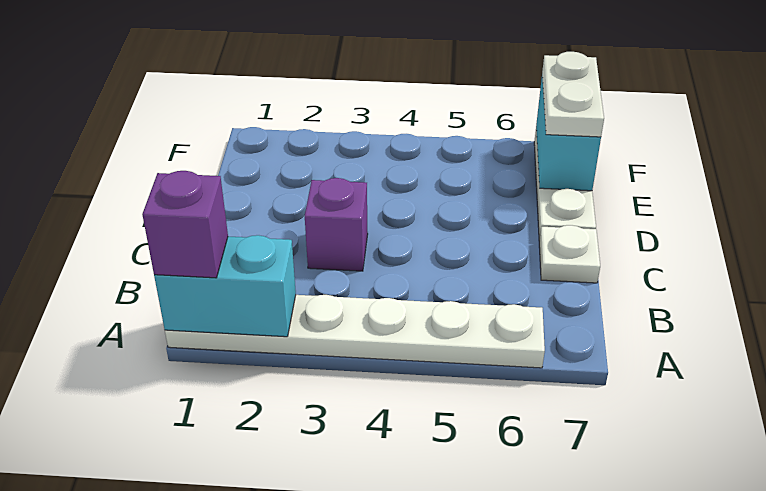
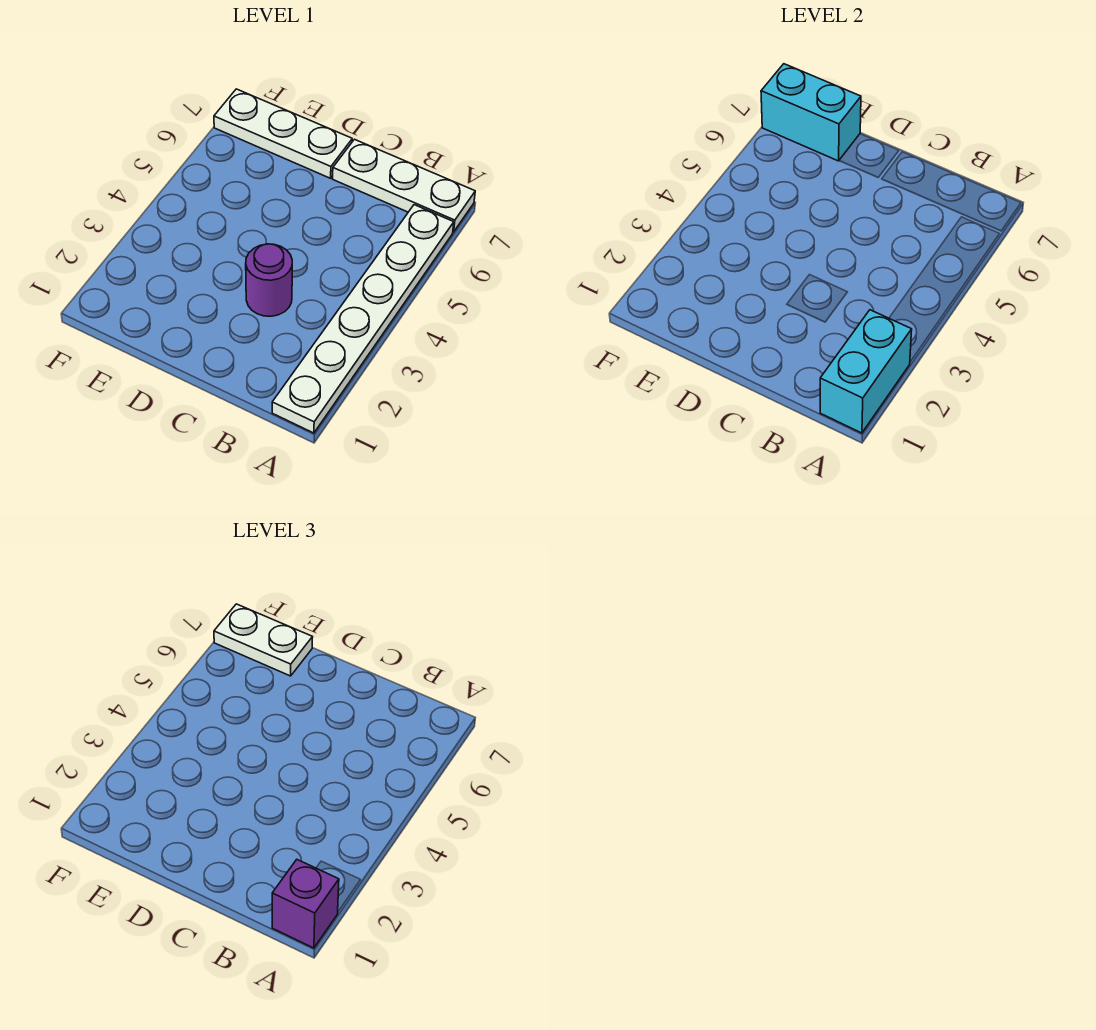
purple brick C3 level 1 -> purple round brick C3 level 1
white plate C7 level 1 -> white plate A7:C7 level 1

